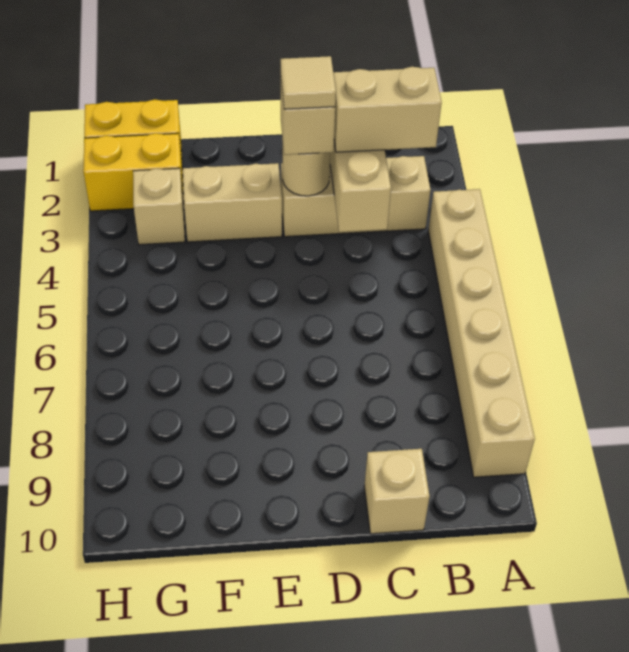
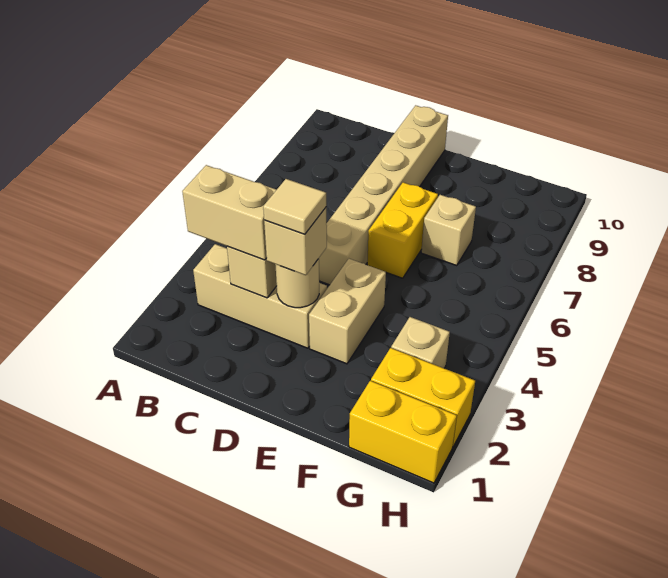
tan brick A4:A9 level 1 -> tan brick D5:D10 level 1
tan brick C10 level 1 -> tan brick F7 level 1
tan brick E3:F3 level 1 -> tan brick E3:E4 level 1
none -> yellow brick E6:E7 level 1

